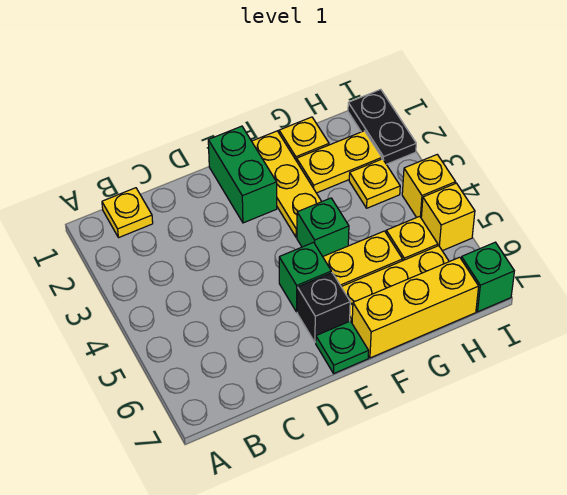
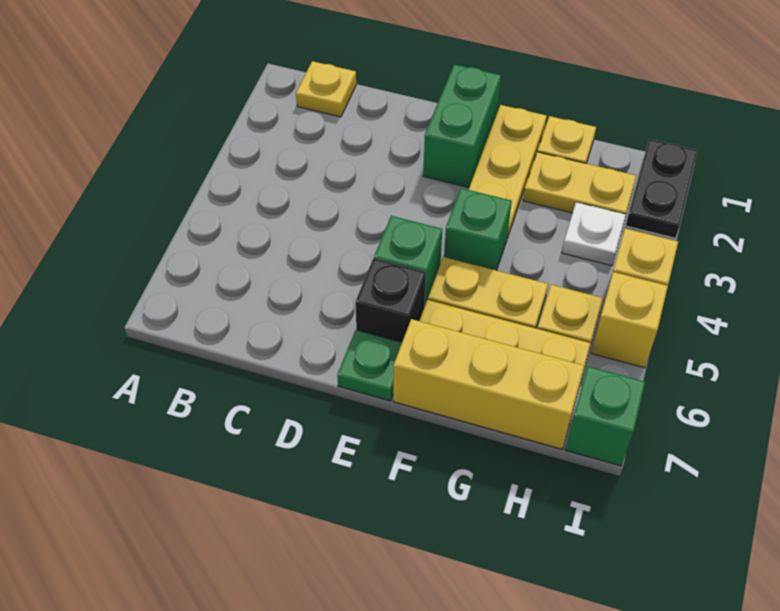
yellow plate H3 level 1 -> white plate H3 level 1

